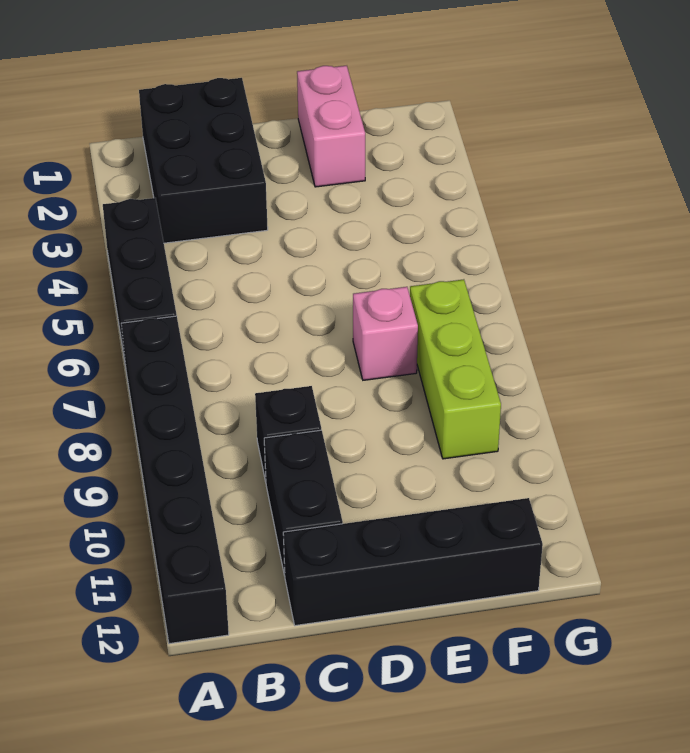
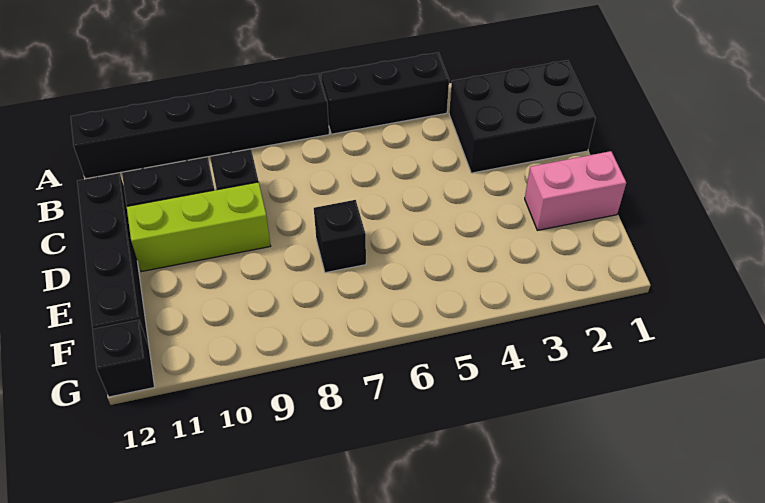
pink brick E7 level 1 -> black brick E7 level 1
lime brick F7:F9 level 1 -> lime brick D9:D11 level 1
none -> black brick G12 level 1

